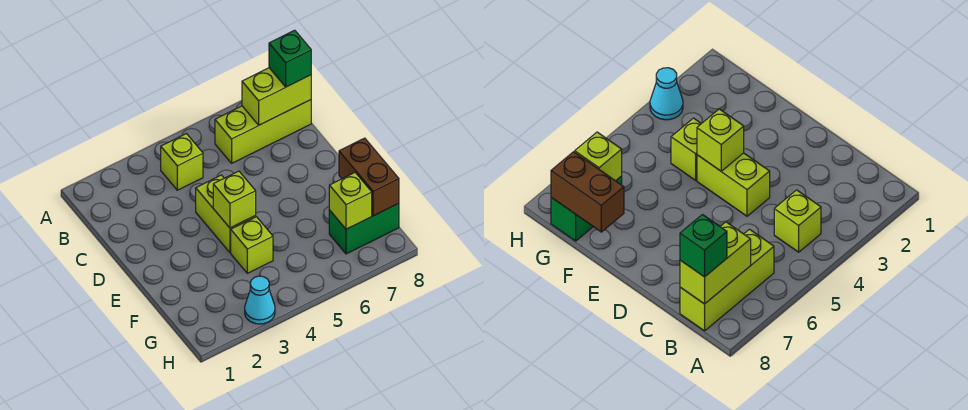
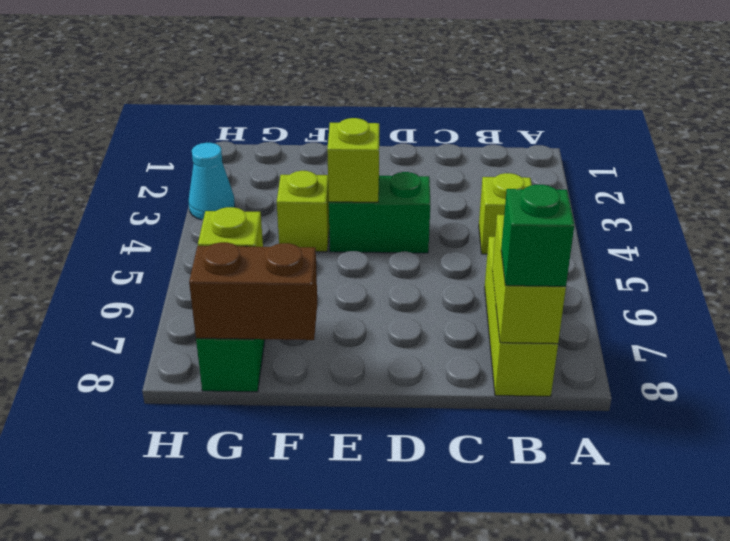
lime brick D4:E4 level 1 -> green brick D4:E4 level 1

